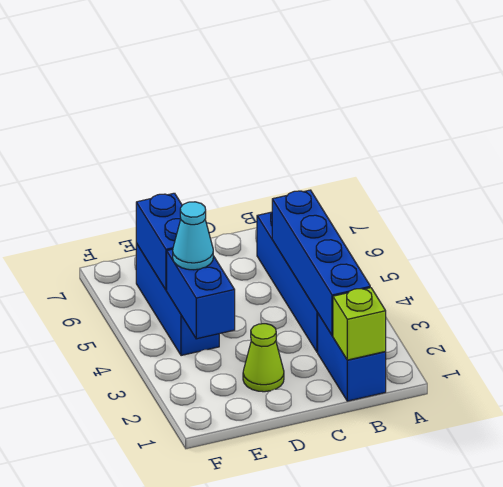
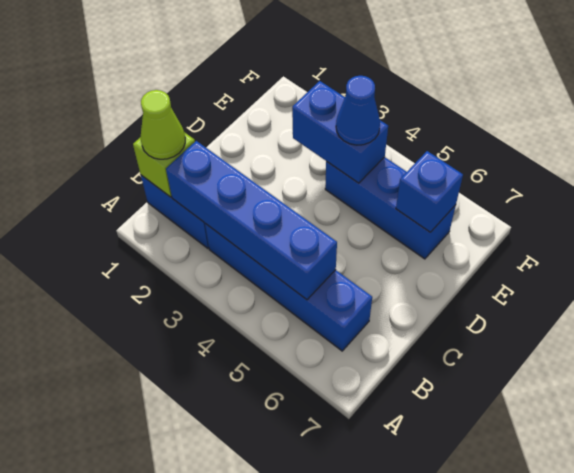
lime cone D2 level 1 -> lime cone B1 level 3
cyan cone E4 level 3 -> blue cone E4 level 3
blue brick E5:E6 level 2 -> blue brick E6 level 2

